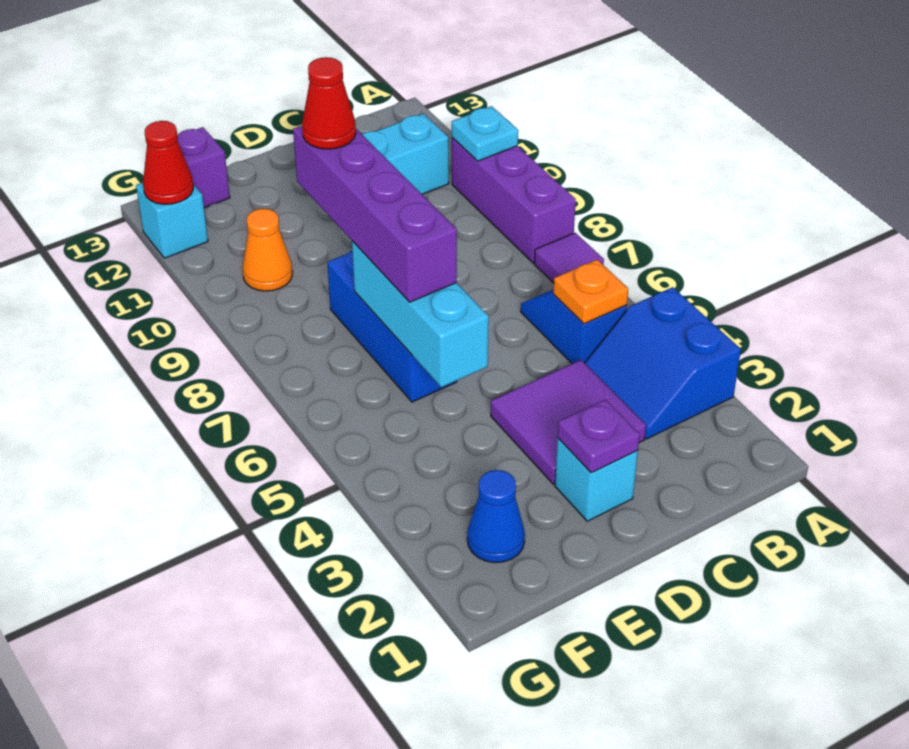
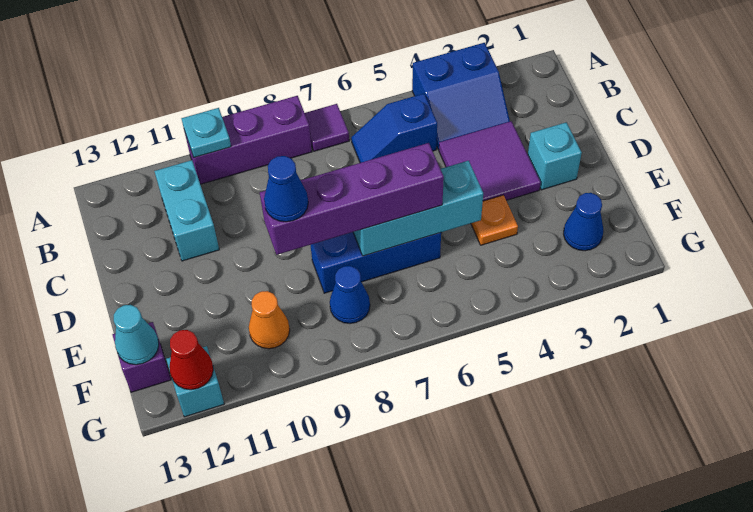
orange plate B5 level 2 -> orange plate E4 level 1
purple plate D2 level 2 -> none
red cone E9 level 4 -> blue cone E9 level 4
none -> blue cone F8 level 1
none -> cyan cone F13 level 2

